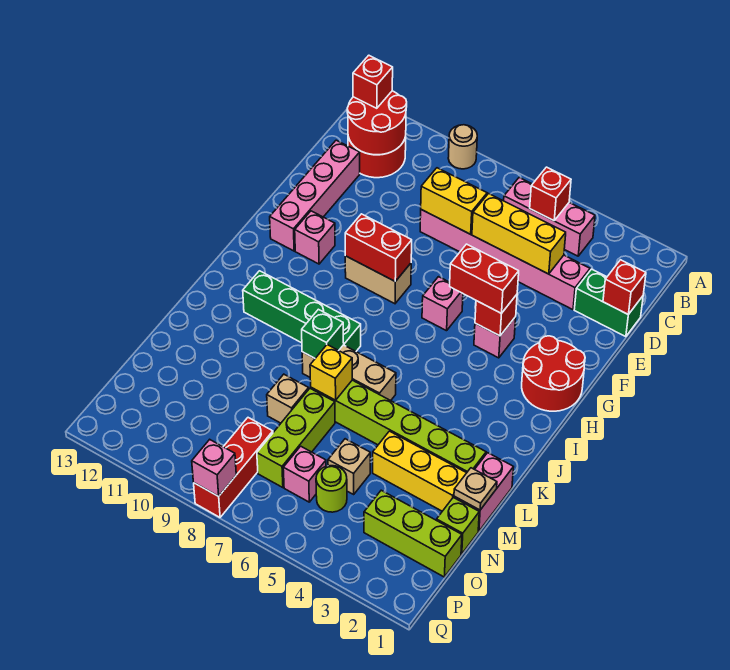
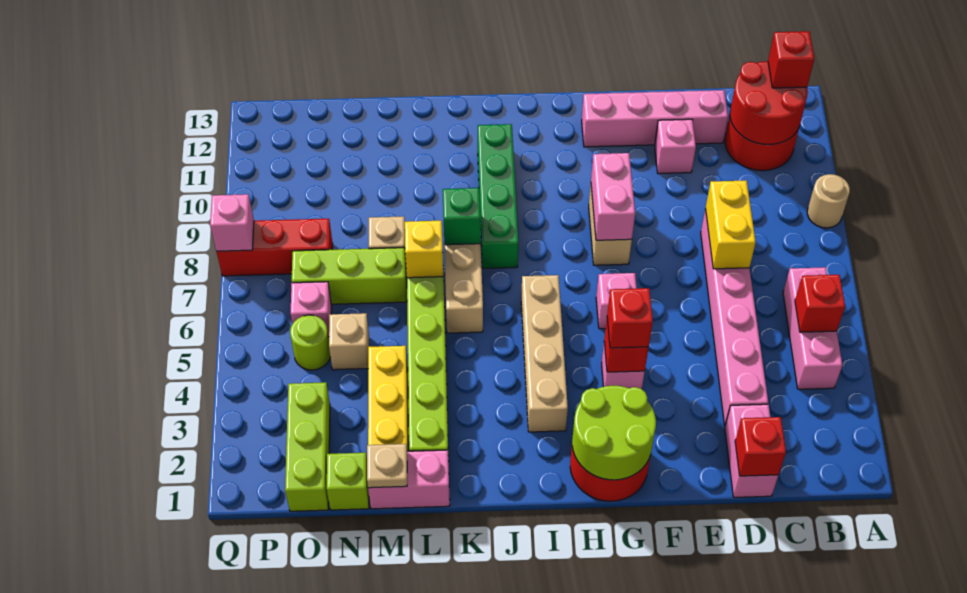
green brick D1:D2 level 1 -> pink brick D1:D2 level 1
yellow brick D4:D6 level 2 -> none
none -> lime round brick G1:H2 level 2
red brick G4:G5 level 3 -> red brick G4 level 3
red brick G8:G9 level 2 -> pink brick G8:G9 level 2
pink brick G11 level 1 -> pink brick E11 level 1
none -> tan brick I3:I6 level 1

